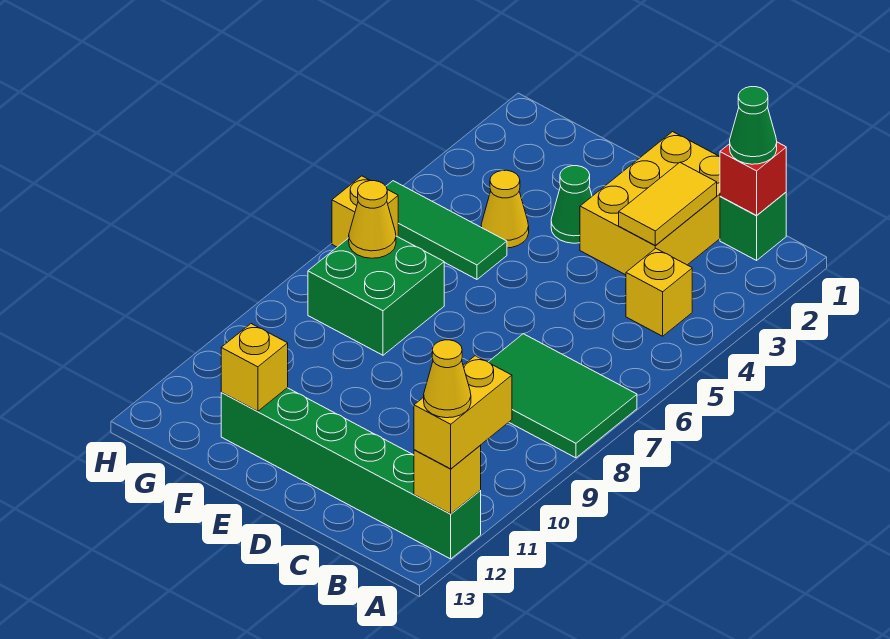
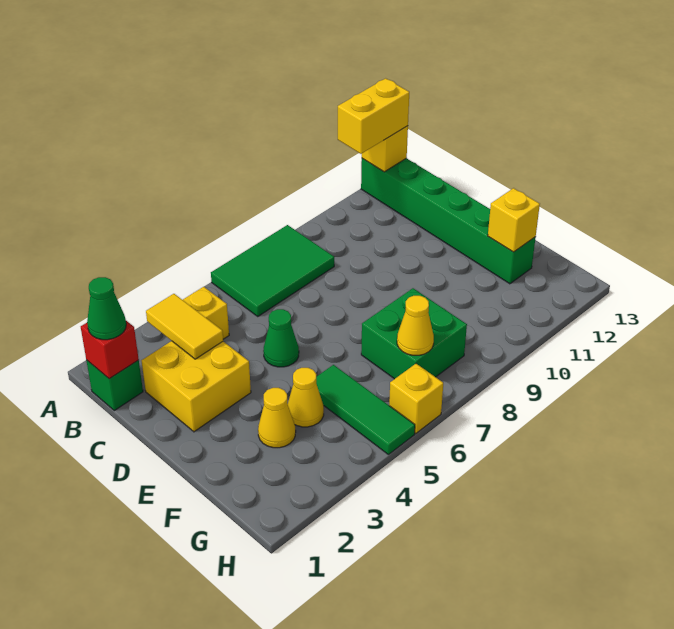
green tile A7:C8 level 1 -> green tile A6:B8 level 1
yellow cone A12 level 4 -> yellow cone F3 level 1
yellow brick C1:D3 level 1 -> yellow brick C2:D3 level 1
yellow tile C2:C3 level 2 -> yellow tile B3:C3 level 2
green cone E3 level 1 -> green cone D5 level 1

